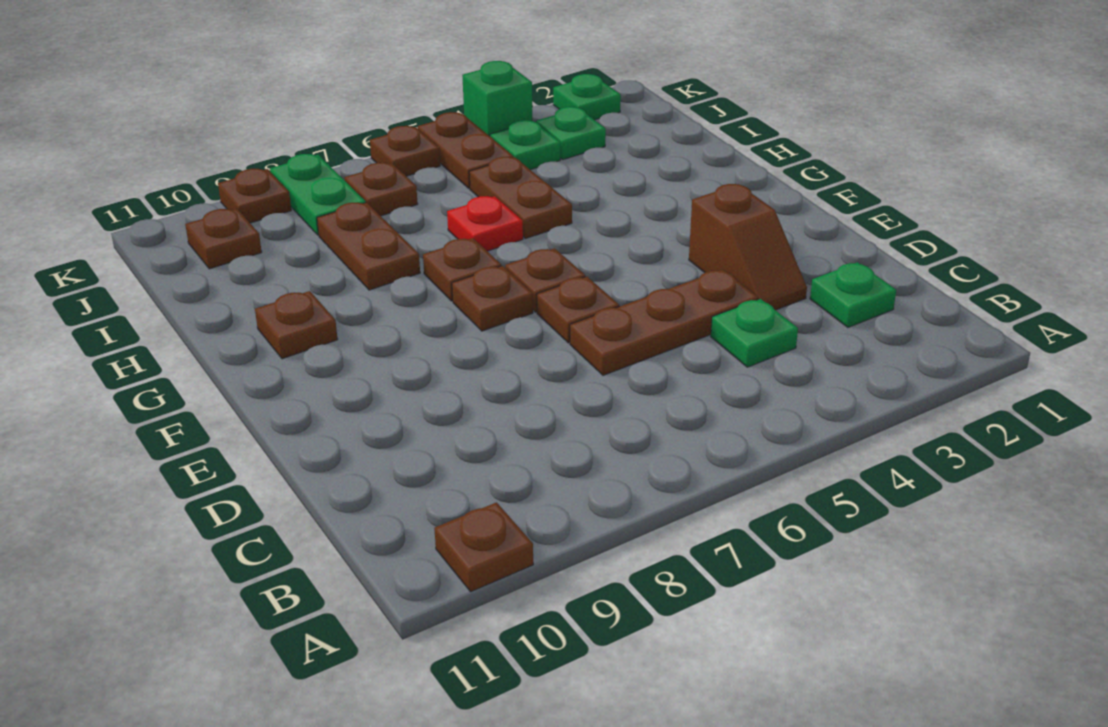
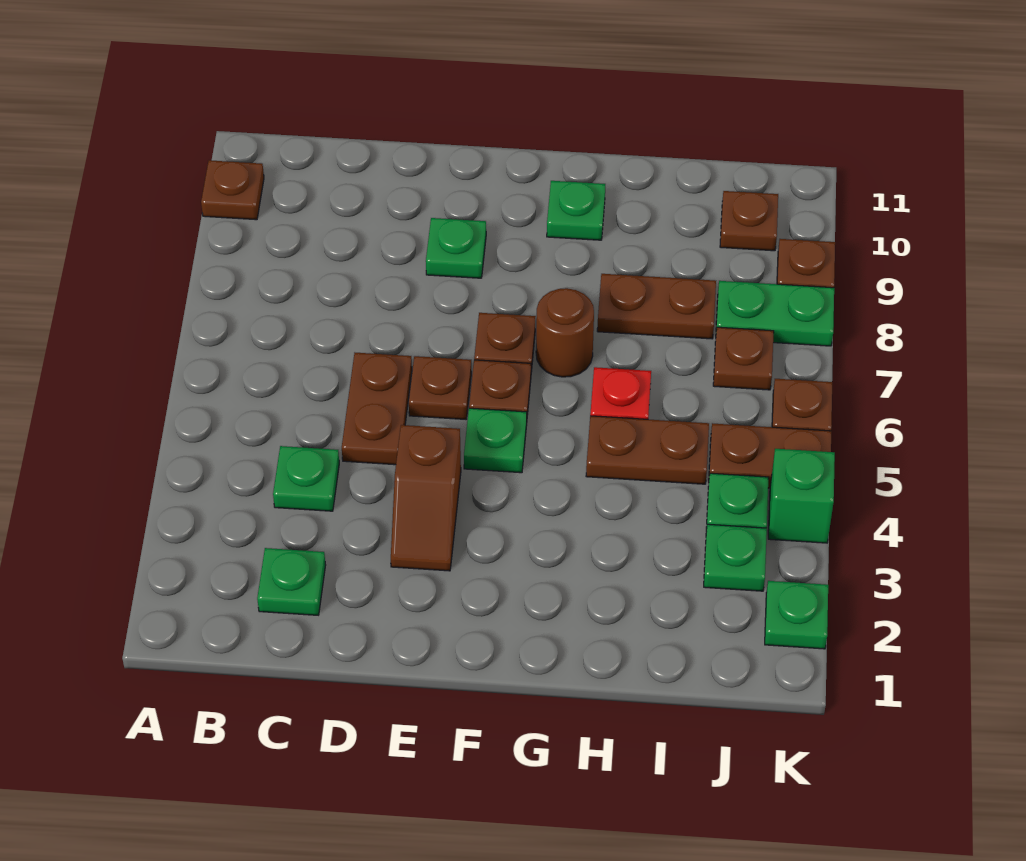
brown slope D3:E3 level 1 top E -> brown slope E3:E4 level 1 top 4
brown plate D4:D6 level 1 -> brown plate D5:D6 level 1
none -> green plate E9 level 1
none -> green plate F5 level 1
brown plate G7 level 1 -> brown round brick G7 level 1
brown plate G10 level 1 -> green plate G10 level 1

